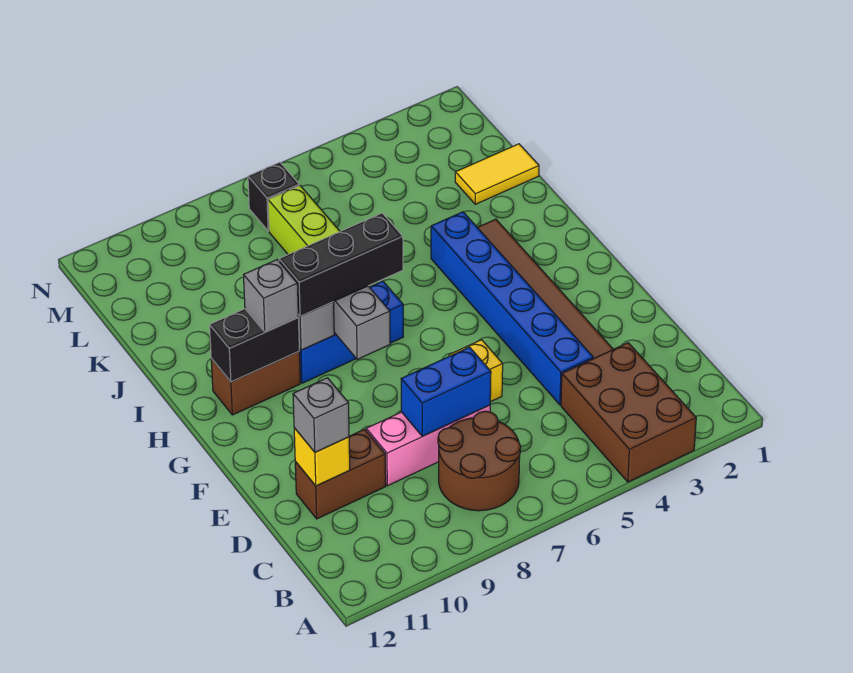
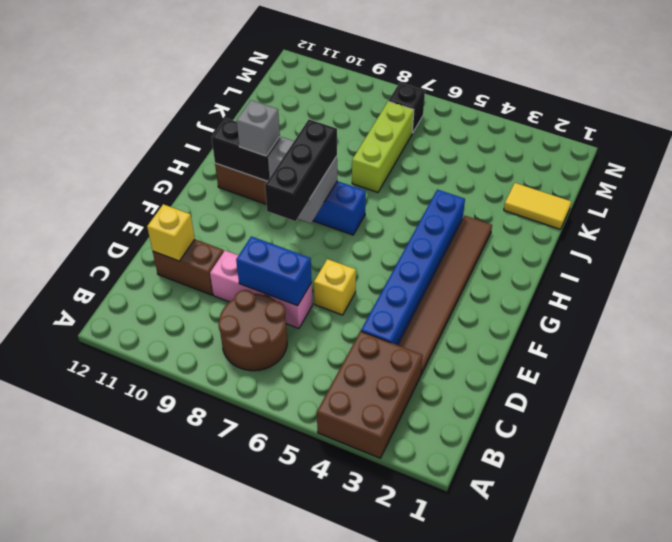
grey brick D11 level 3 -> none
black brick H7:H9 level 3 -> black brick F8:H8 level 3

